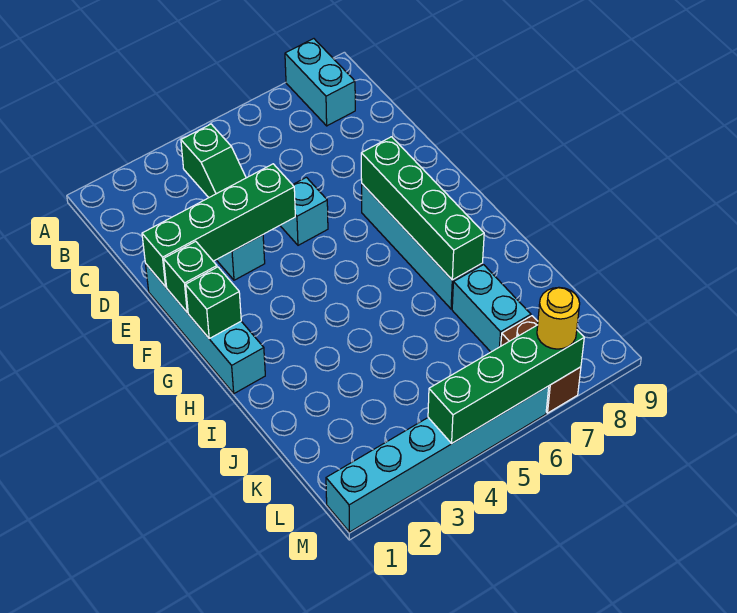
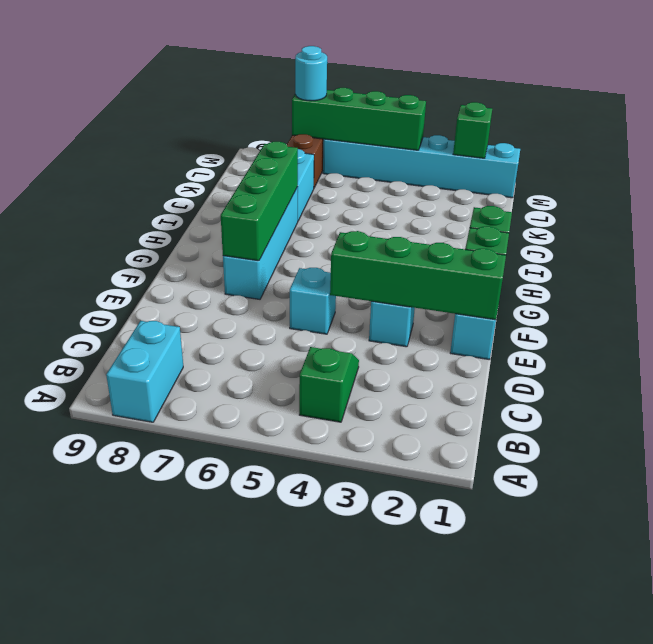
none -> green brick M2 level 2
yellow round brick M7 level 3 -> cyan round brick M7 level 3

